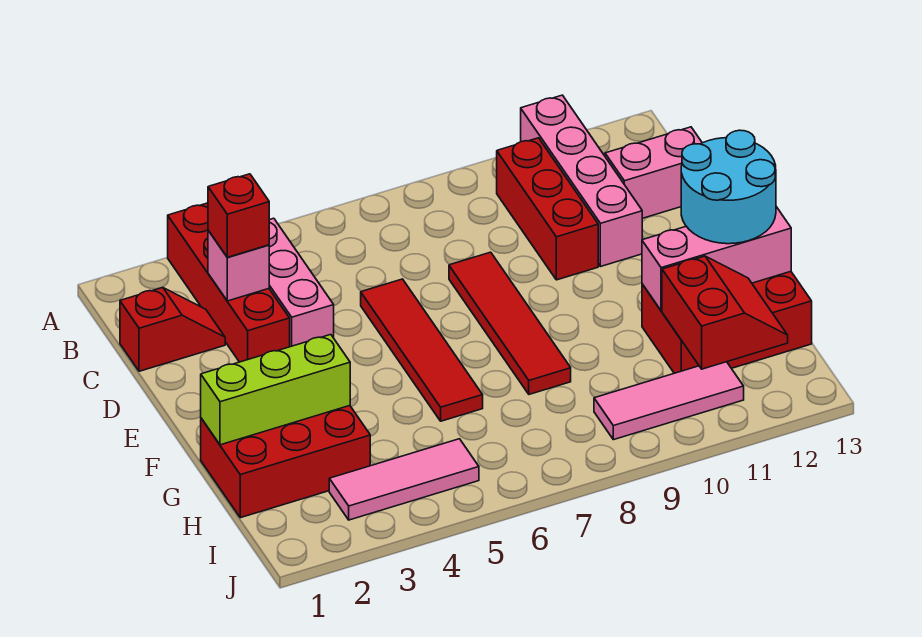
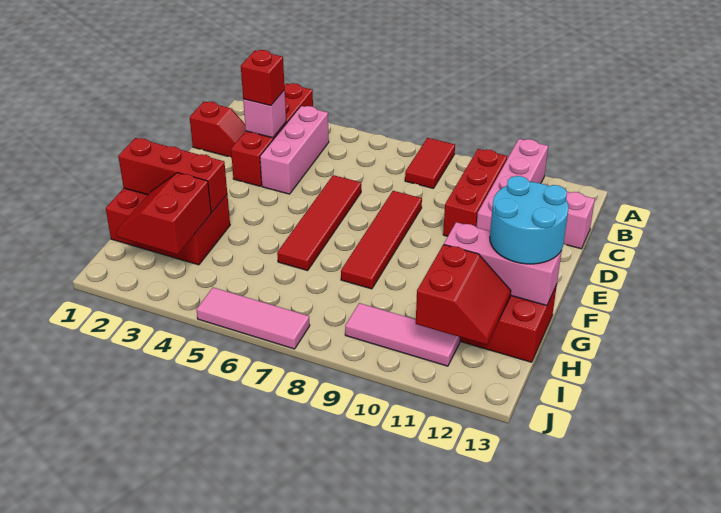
none -> red tile A8:B8 level 1
lime brick G1:G3 level 2 -> red brick G1:G3 level 2
none -> red slope H2:I3 level 2 top 3
pink tile I3:I5 level 1 -> pink tile J5:J7 level 1

